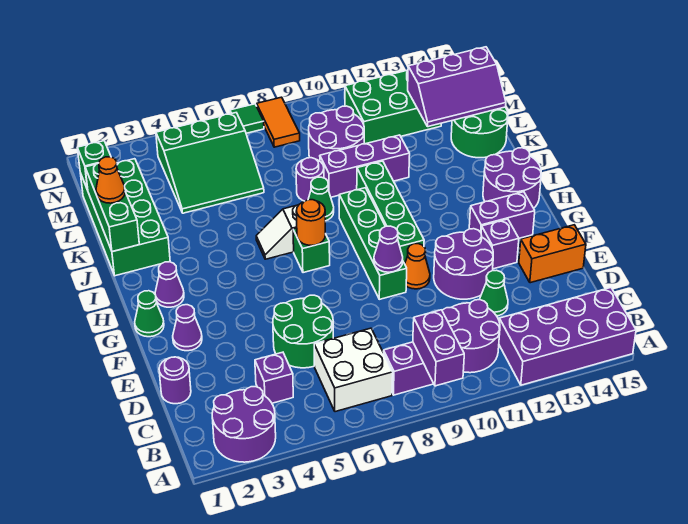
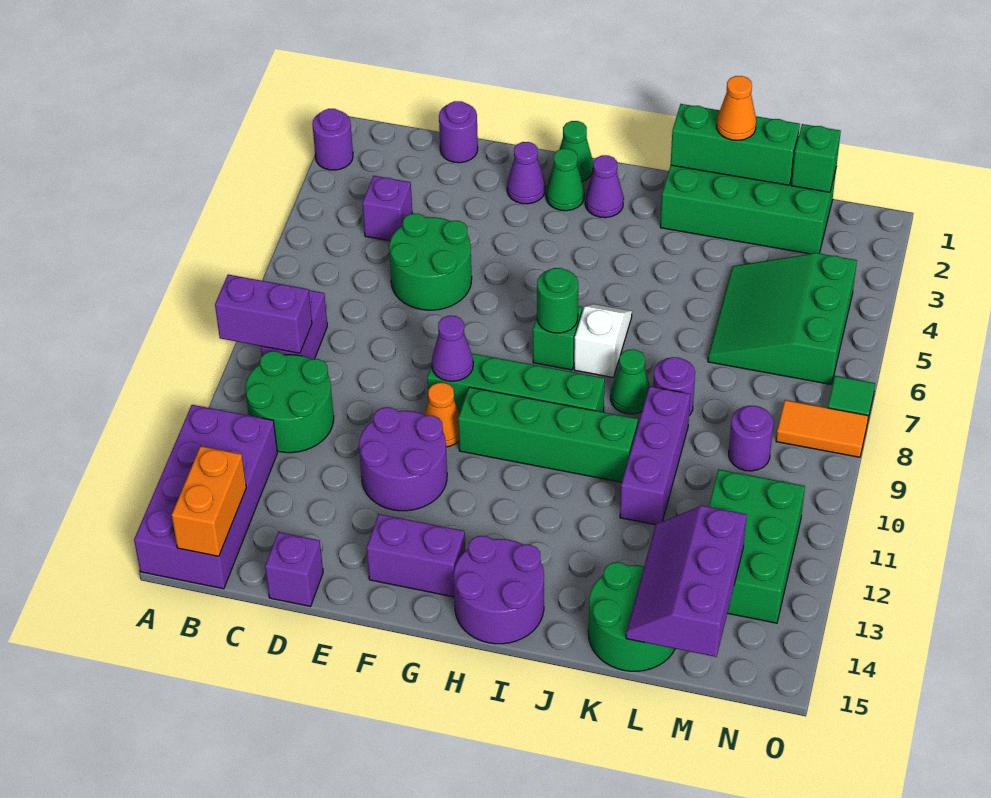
purple round brick A2:B3 level 1 -> purple round brick A2 level 1
white brick B6:C7 level 1 -> none
purple round brick B10:C11 level 1 -> green round brick B10:C11 level 1
green cone D12 level 1 -> green cone G2 level 1
orange brick E14:E15 level 1 -> orange brick B14:B15 level 2
purple brick F13 level 1 -> purple brick D15 level 1
purple brick G13:G14 level 1 -> purple brick F14:G14 level 1
orange round brick H7 level 2 -> green round brick H7 level 2
purple round brick L9:M10 level 1 -> purple round brick M9 level 1

